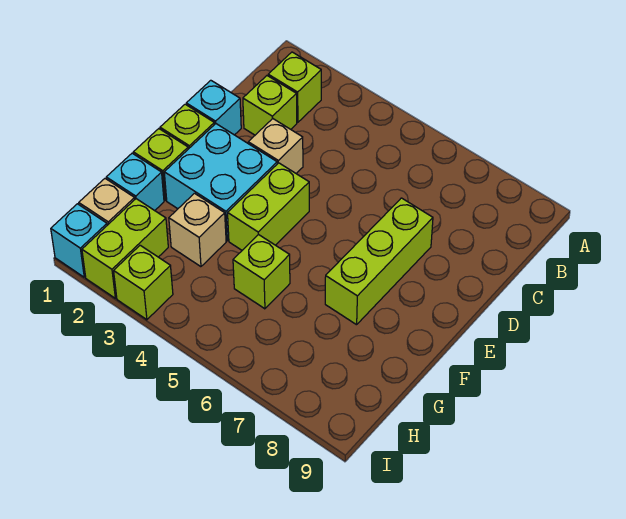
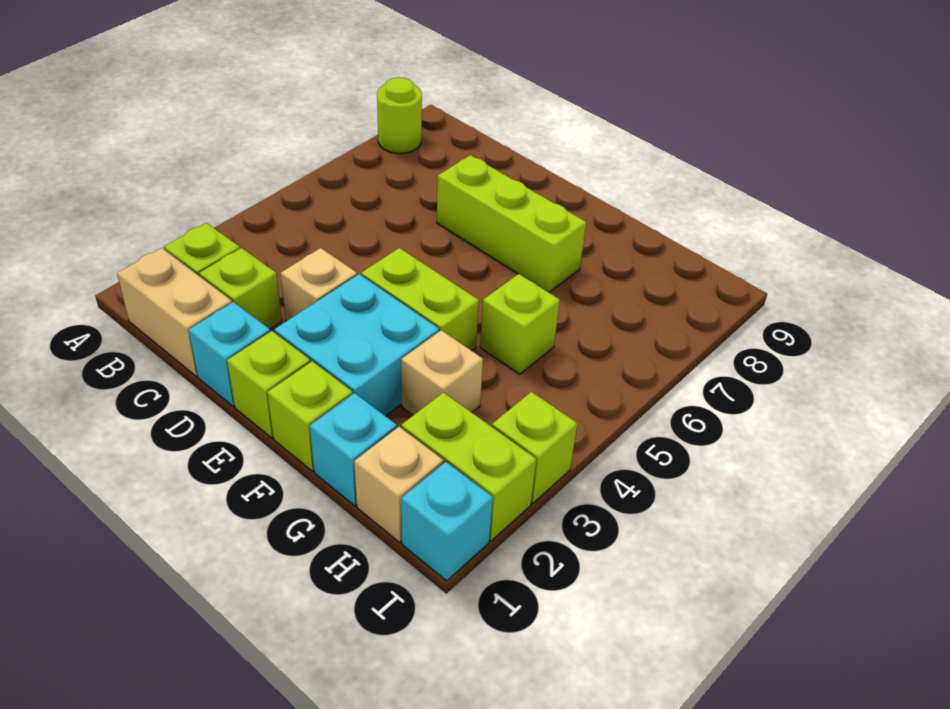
none -> lime round brick A8 level 1
none -> tan brick B1:C1 level 1

